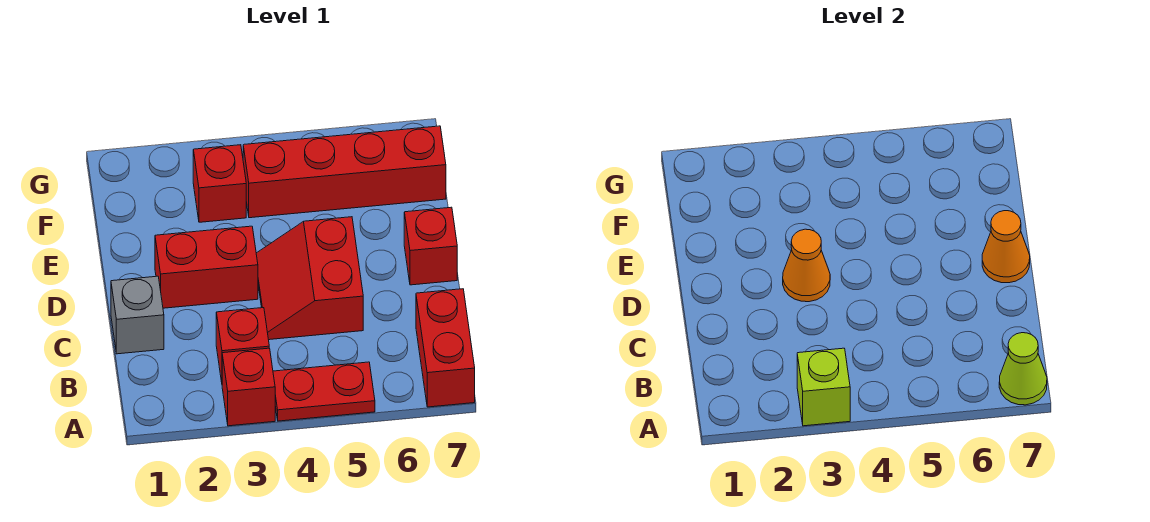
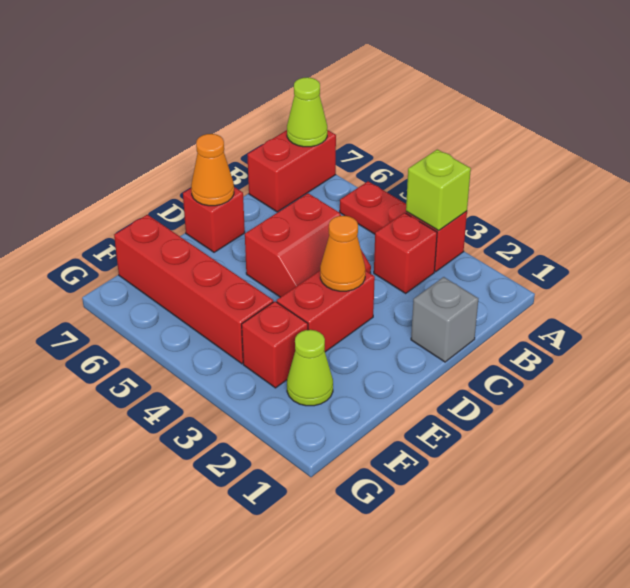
red brick D2:D3 level 1 -> red brick D3:E3 level 1
none -> lime cone F2 level 1

